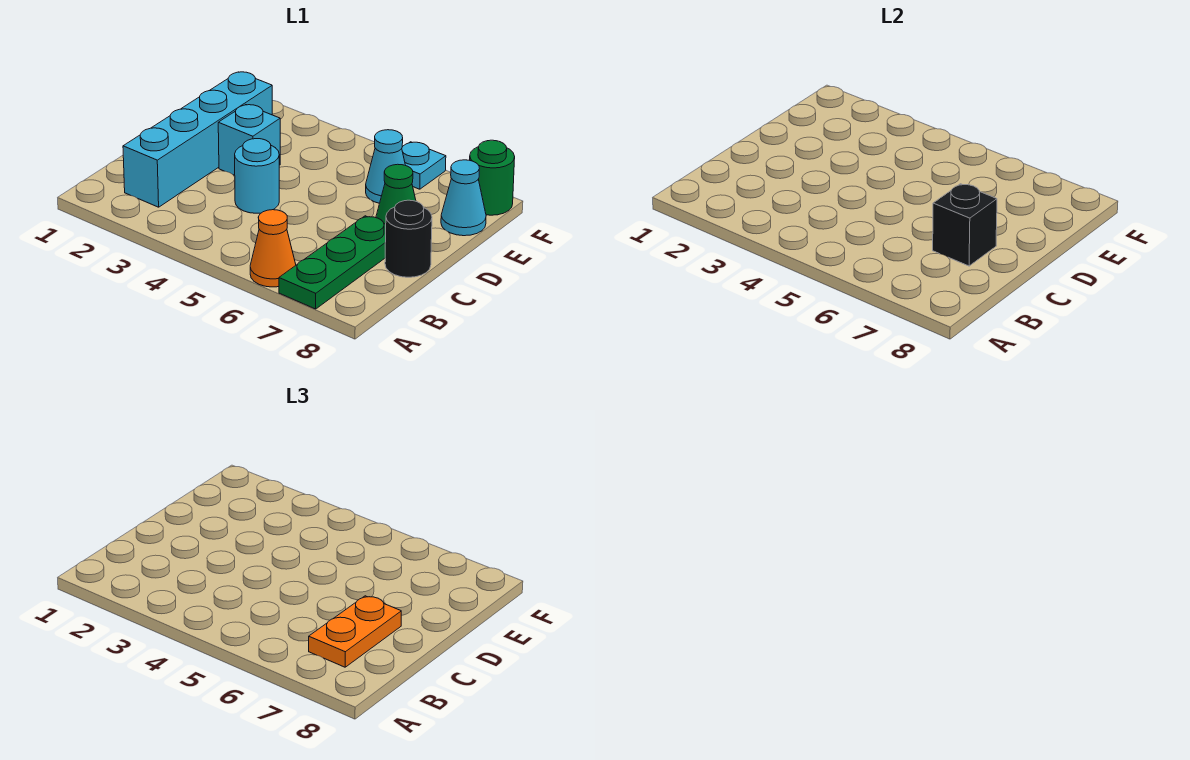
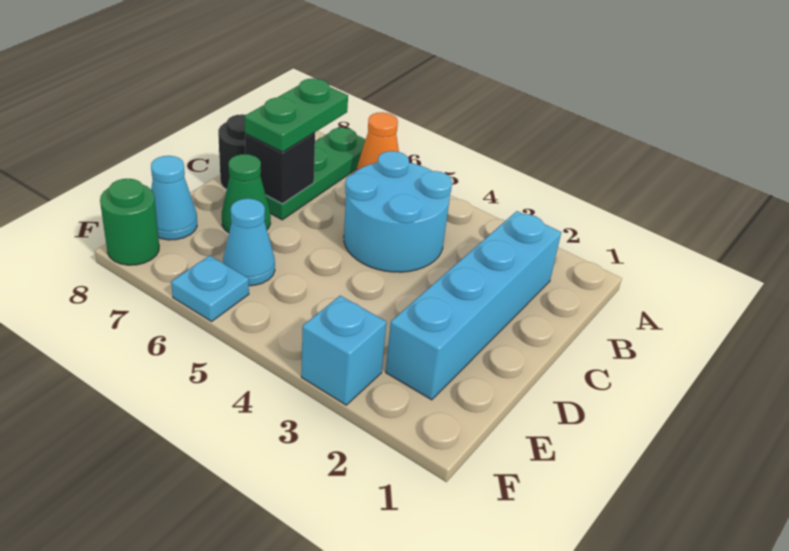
orange plate B7:C7 level 3 -> green plate B7:C7 level 3
cyan round brick C4 level 1 -> cyan round brick B4:C5 level 1
cyan brick D3 level 1 -> cyan brick F3 level 1

